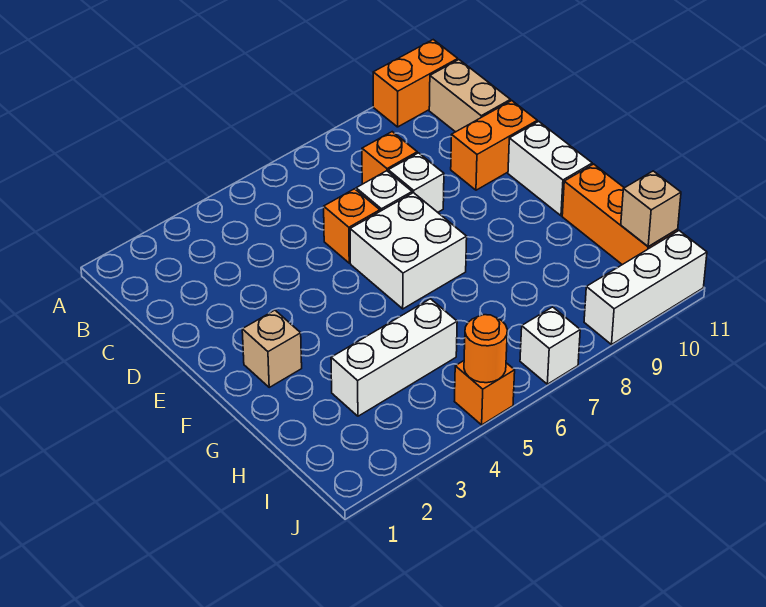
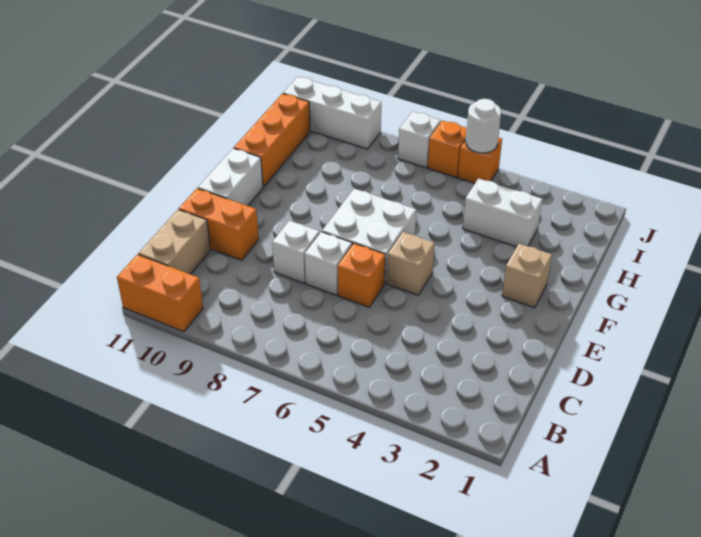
orange brick C8 level 1 -> orange brick J6 level 1
white brick H3:H5 level 1 -> white brick H3:H4 level 1
tan brick I11 level 2 -> tan brick E5 level 1
orange round brick J5 level 2 -> white round brick J5 level 2

